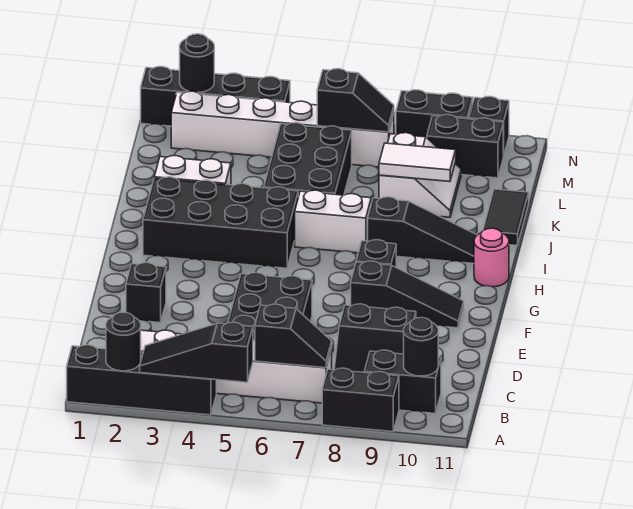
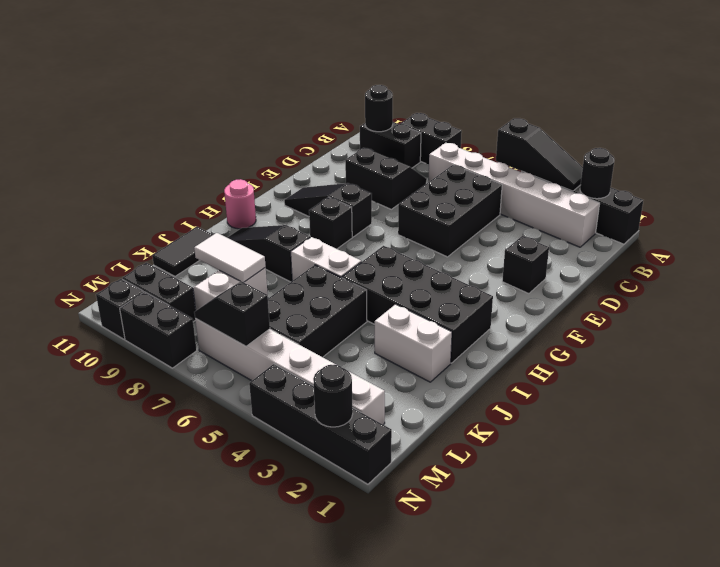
black slope B6:B7 level 2 top 6 -> none

